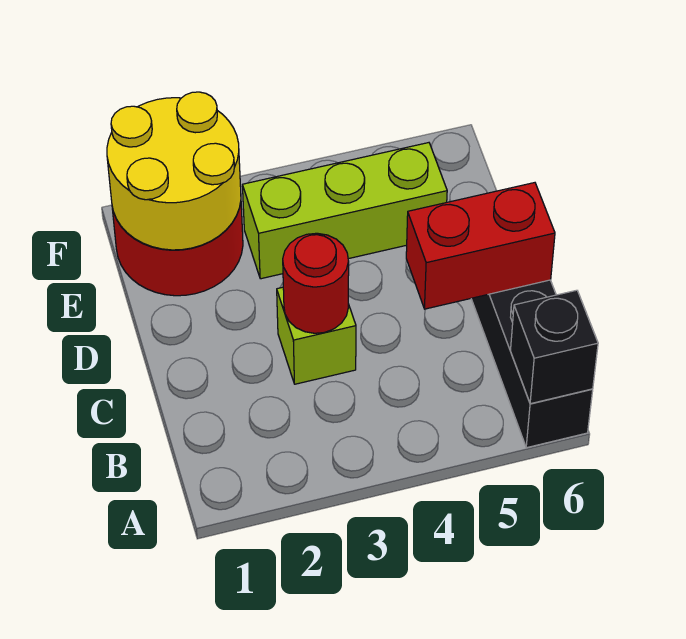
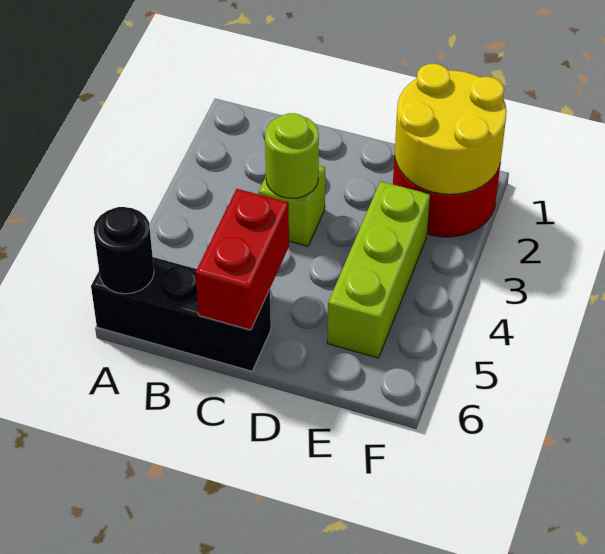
black brick A6 level 2 -> black round brick A6 level 2
red round brick C3 level 2 -> lime round brick C3 level 2

